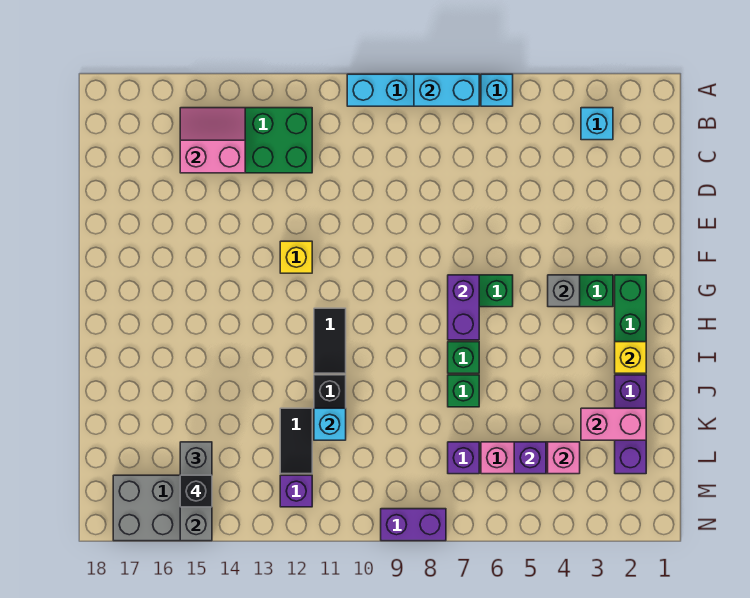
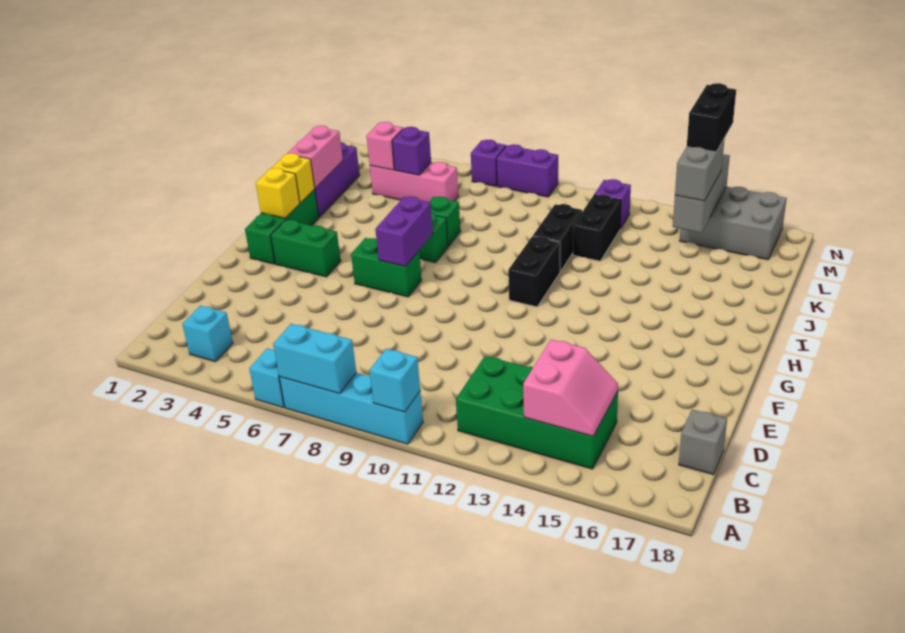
pink slope B14:C15 level 2 top C -> pink slope B14:C15 level 2 top 14
yellow brick F12 level 1 -> yellow brick H2 level 2
grey brick G4 level 2 -> grey brick C18 level 1
black tile H11:I11 level 1 -> black brick H11:I11 level 1
pink brick K2:K3 level 2 -> pink brick J2:K2 level 2
cyan brick K11 level 2 -> cyan brick A10 level 2
black tile K12:L12 level 1 -> black brick K12:L12 level 1
purple brick L7 level 1 -> purple brick N7 level 1
black brick M15 level 4 -> black brick M15:N15 level 4

